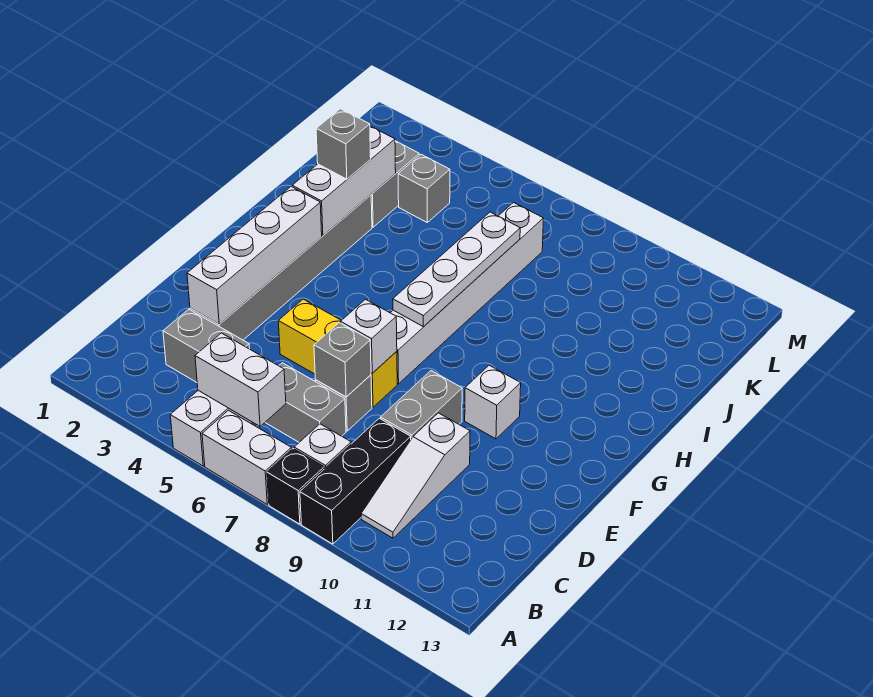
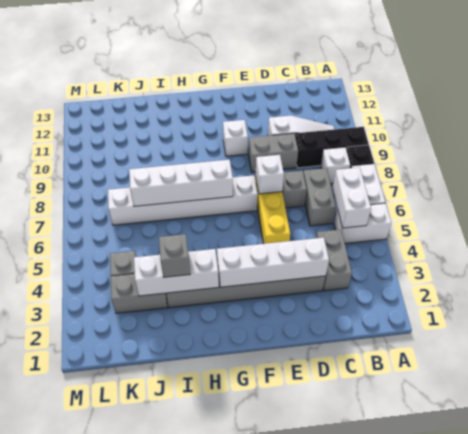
grey brick D7 level 2 -> none
white plate G7:J7 level 2 -> white brick G7:J7 level 2

